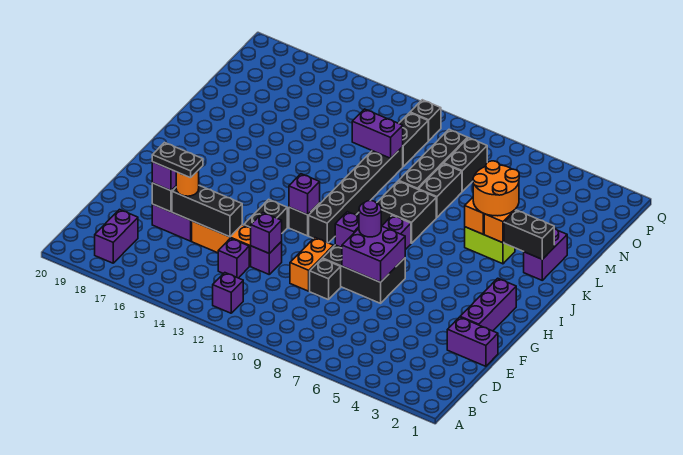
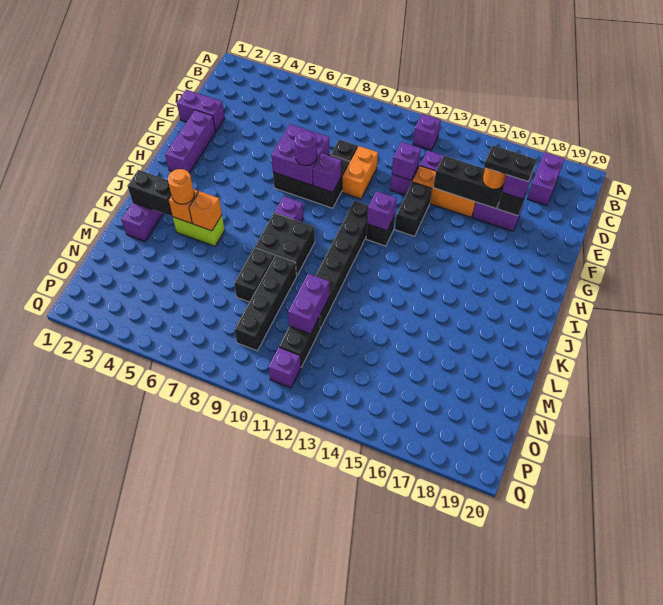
orange round brick K4:L5 level 3 -> orange round brick K4 level 3
purple brick M11:M12 level 2 -> purple brick M11:N11 level 2
black brick N8:O8 level 1 -> none
black brick P11 level 1 -> purple brick P11 level 1

